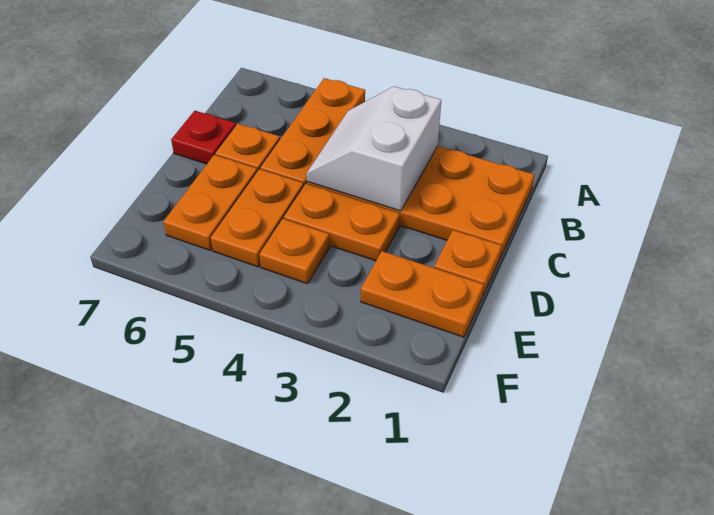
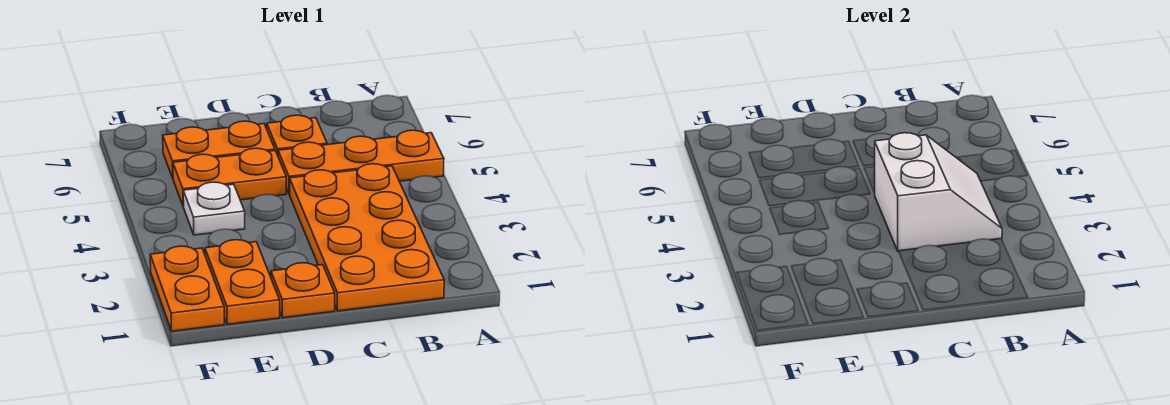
white slope B3:C4 level 2 top 3 -> white slope B3:C4 level 2 top C
red plate C7 level 1 -> none
orange plate D3:D4 level 1 -> orange plate F1:F2 level 1
orange plate E4 level 1 -> white plate E4 level 1

